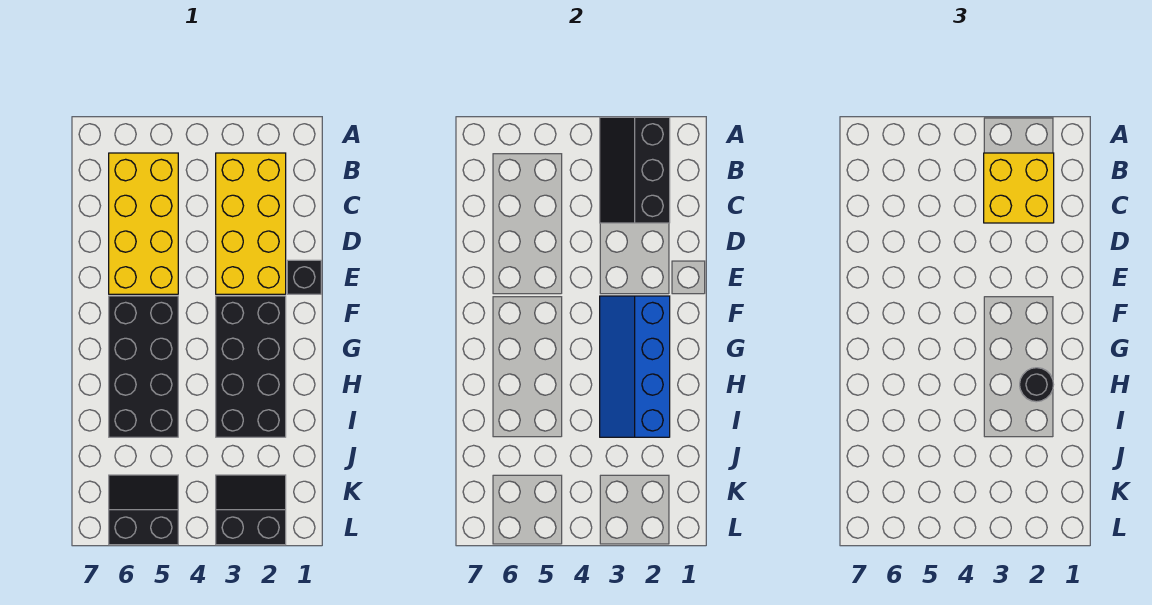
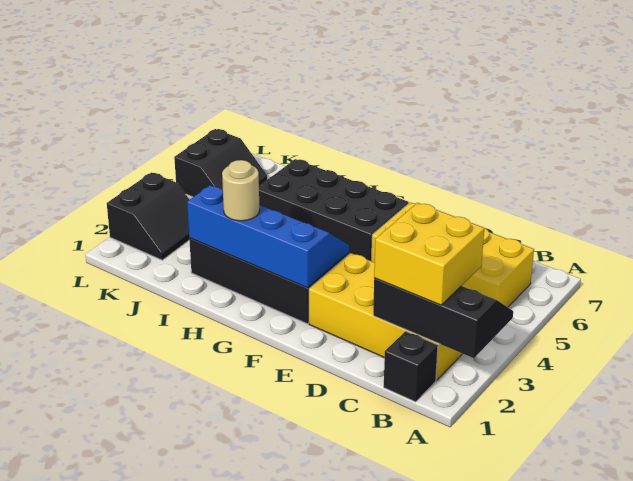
black brick E1 level 1 -> black brick B1 level 1
black round brick H2 level 3 -> tan round brick H2 level 3

